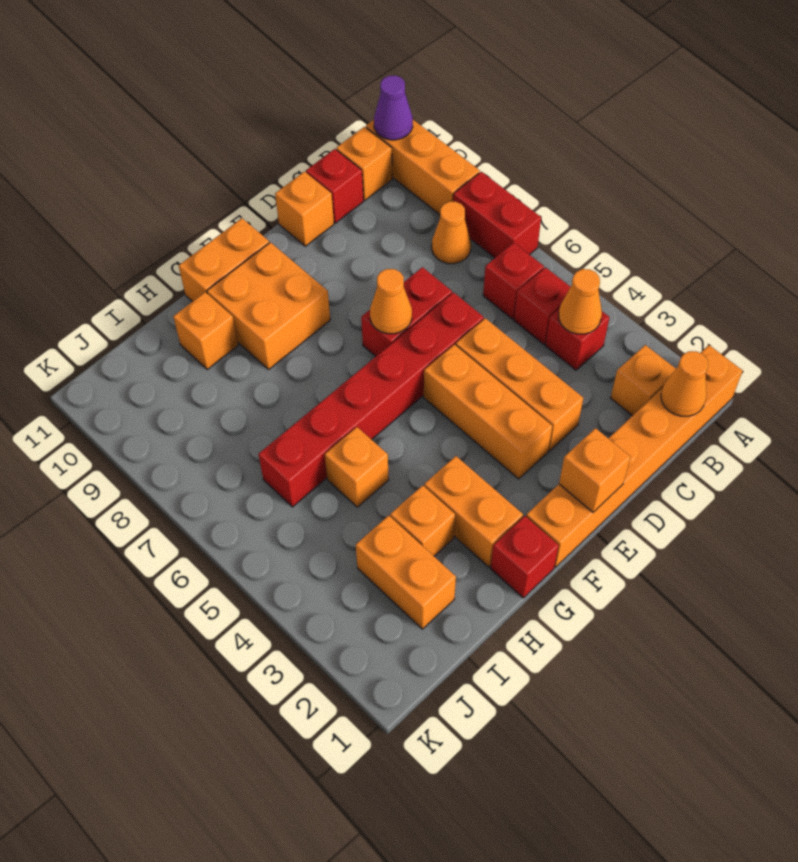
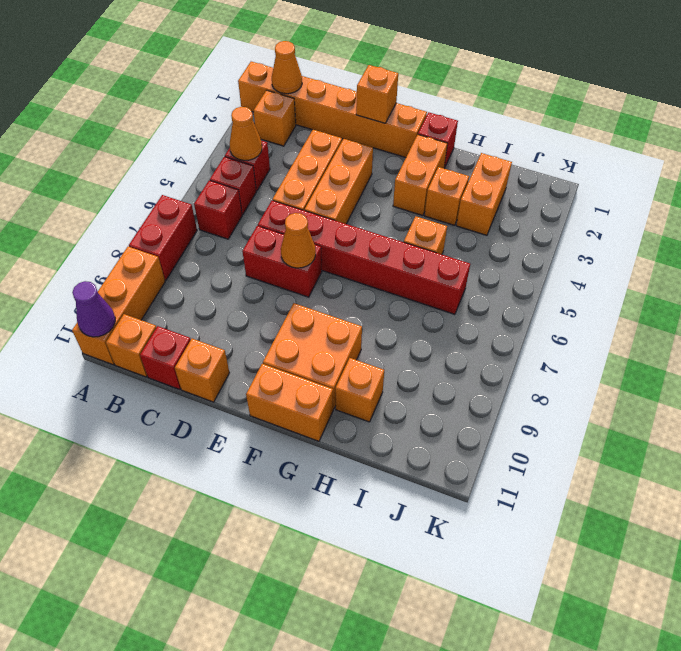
orange cone B8 level 1 -> none

